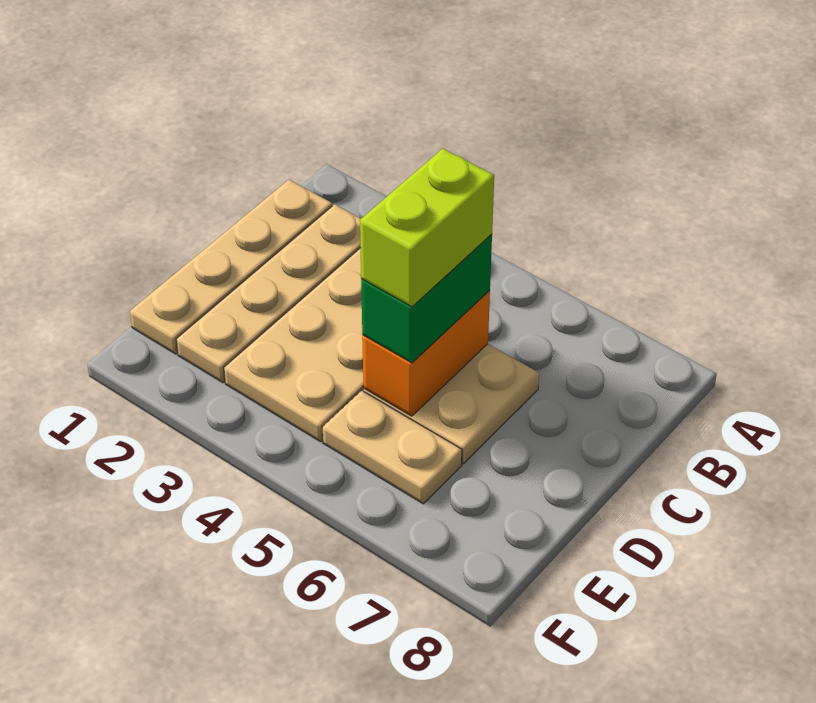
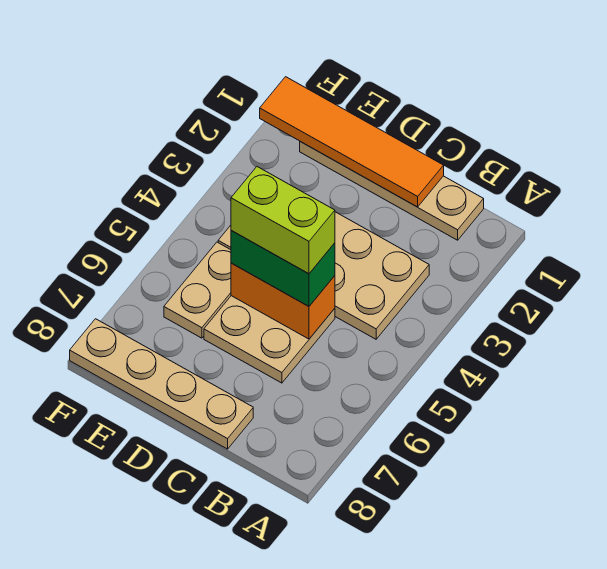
tan plate B2:E2 level 1 -> tan plate C8:F8 level 1
none -> orange tile C1:F1 level 2

